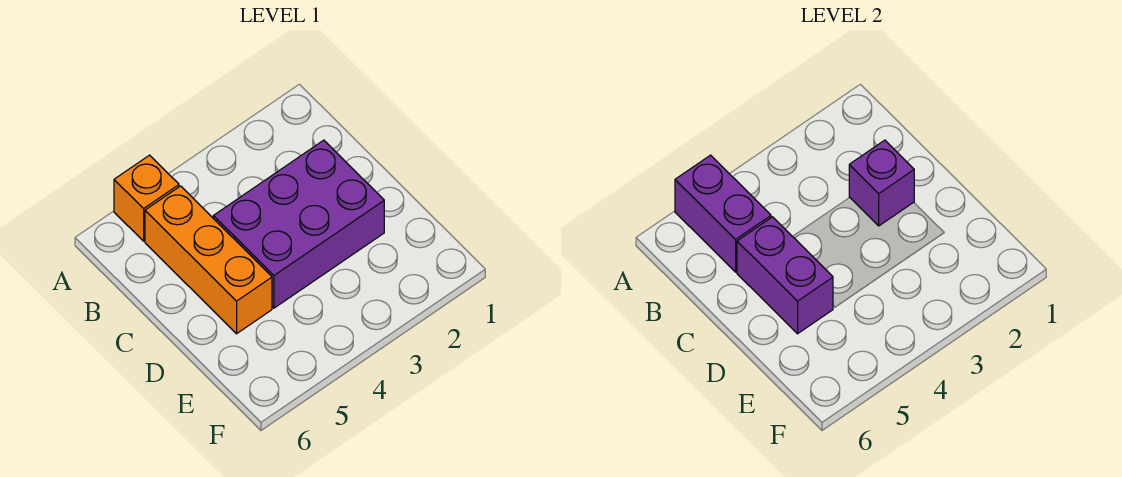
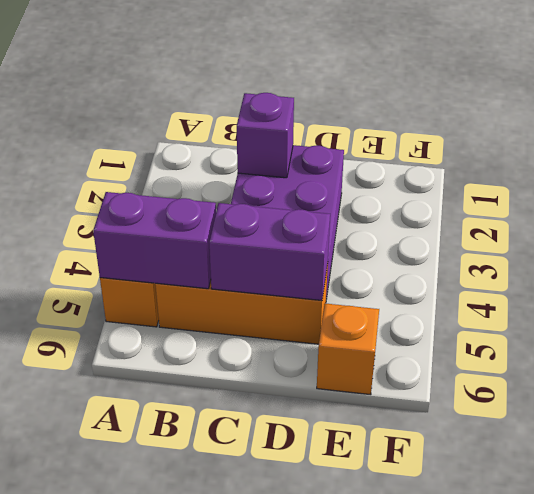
none -> orange brick E6 level 1

